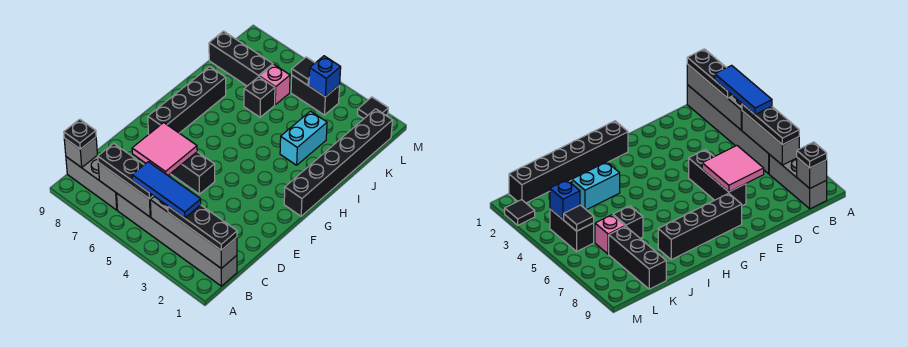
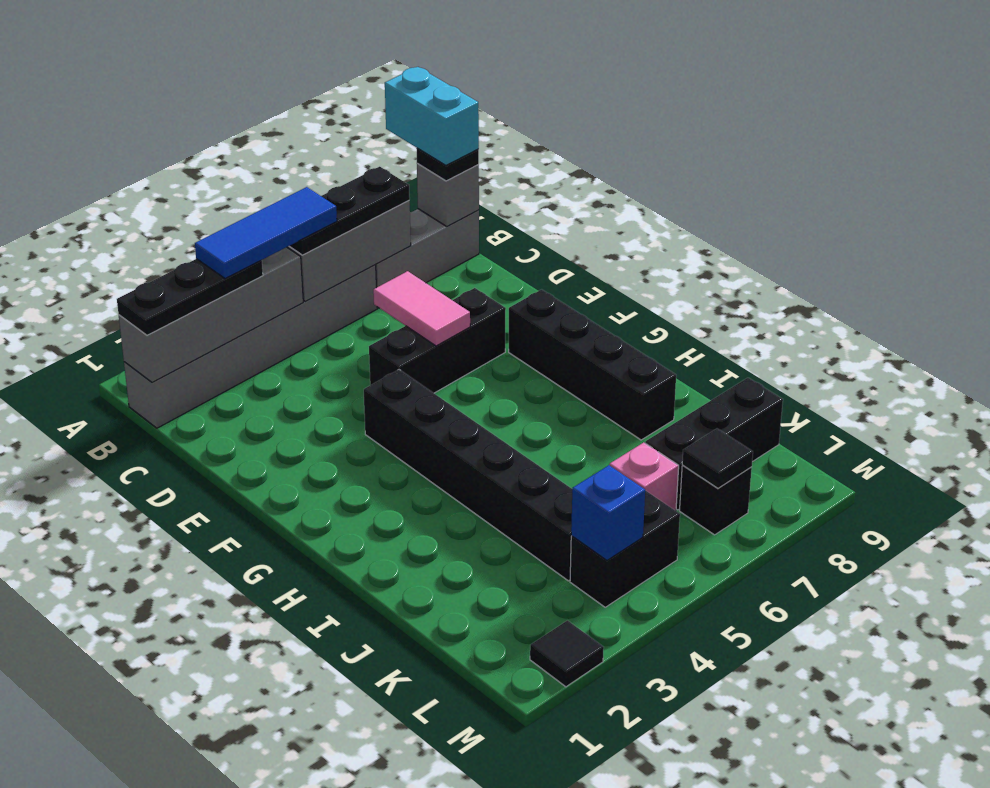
pink tile D6:E7 level 2 -> pink tile D6:E6 level 2
black brick G1:L1 level 1 -> black brick F4:K4 level 1
cyan brick I3:J3 level 1 -> cyan brick A9:B9 level 4
black brick J6 level 1 -> black brick L7 level 1
black tile L5 level 2 -> black tile L7 level 2

